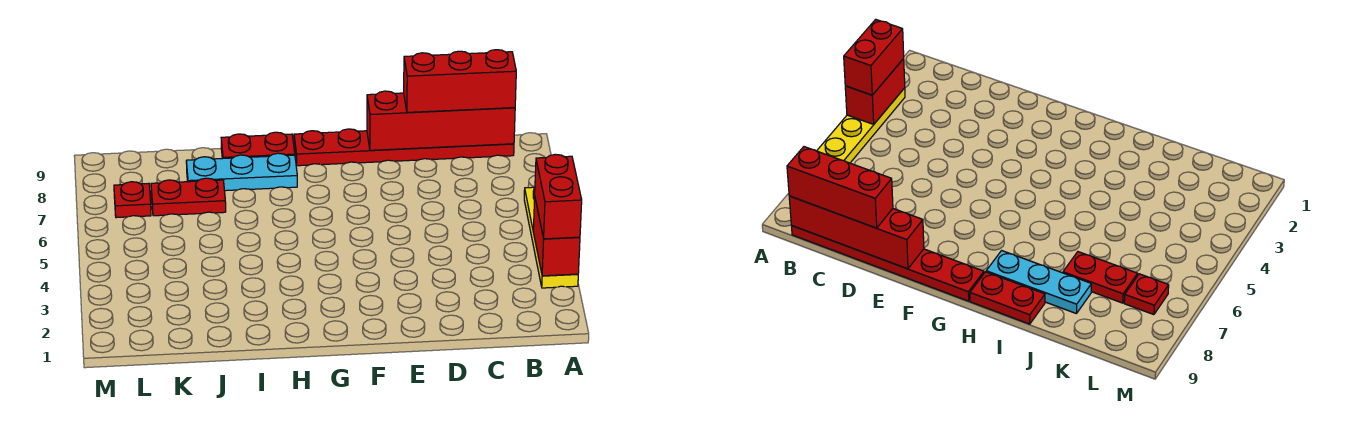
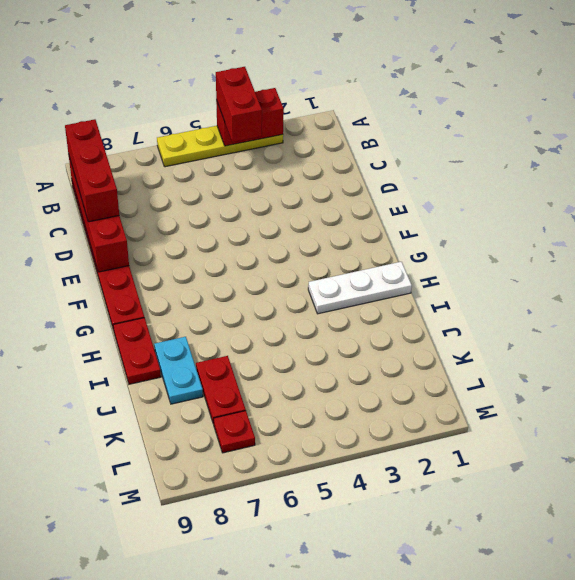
red brick A3:A4 level 3 -> red brick A4:B4 level 3
none -> white plate H1:H3 level 1
cyan plate H8:J8 level 1 -> cyan plate I8:J8 level 1

